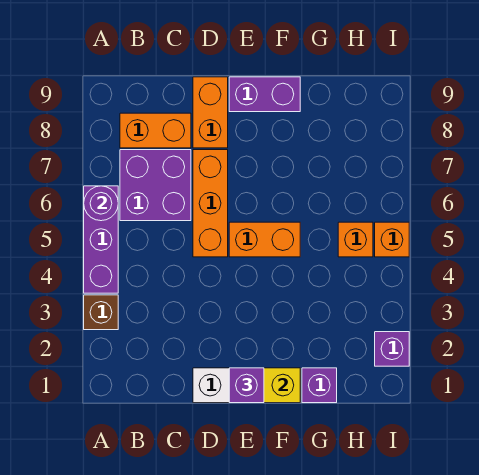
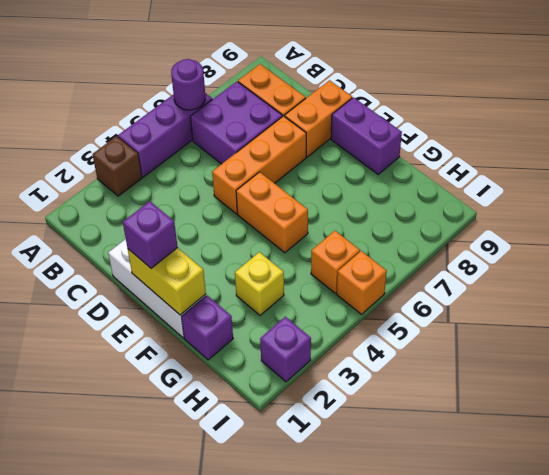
none -> yellow brick G3 level 1

